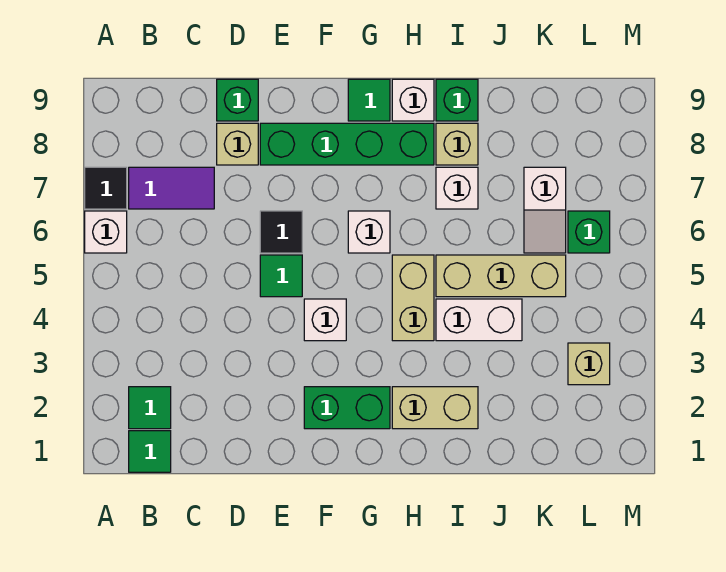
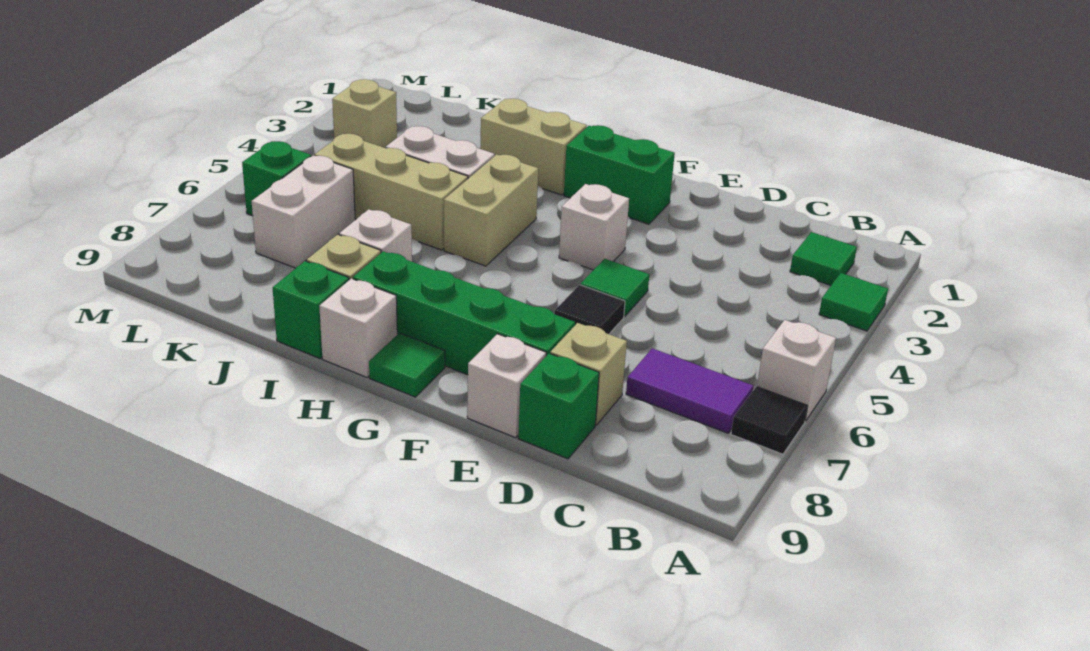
green tile B1 level 1 -> green tile A3 level 1
white brick G6 level 1 -> white brick E9 level 1
white slope K6:K7 level 1 top 7 -> white brick K6:K7 level 1

